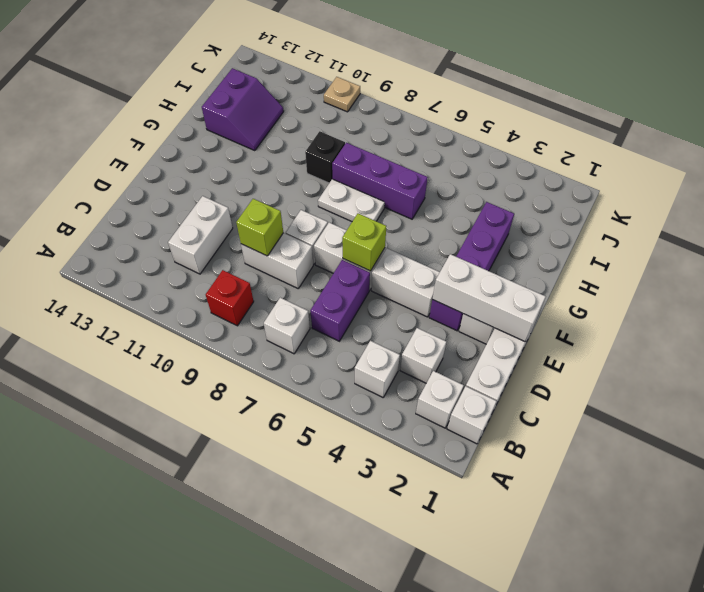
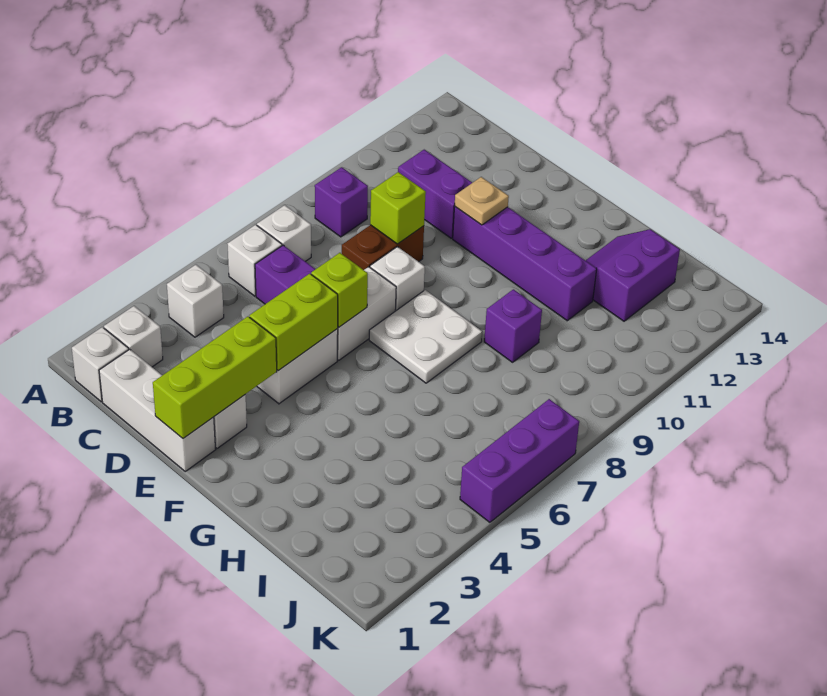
red brick B9 level 1 -> purple brick B9 level 1
white brick C3 level 1 -> white brick B6 level 1
white brick C11:D11 level 1 -> purple brick C11:D11 level 1
white brick D8:D9 level 1 -> brown brick D8:D9 level 1
white brick E1:E3 level 2 -> lime brick E1:E3 level 2
purple brick E3:H3 level 1 -> purple brick E11:H11 level 1
none -> lime brick E4:E5 level 2
white plate G7:G8 level 1 -> white plate F7:G8 level 1
purple brick H6:H8 level 1 -> purple brick K5:K7 level 1
black brick H9 level 1 -> purple brick H9 level 1
purple slope H12:I13 level 1 top 13 -> purple slope H12:I13 level 1 top I
tan plate K10 level 1 -> tan plate E11 level 2

